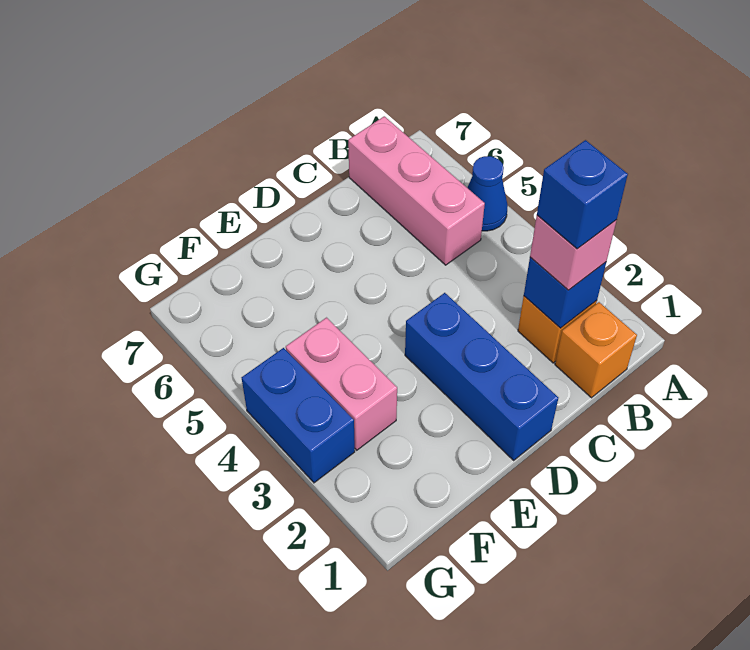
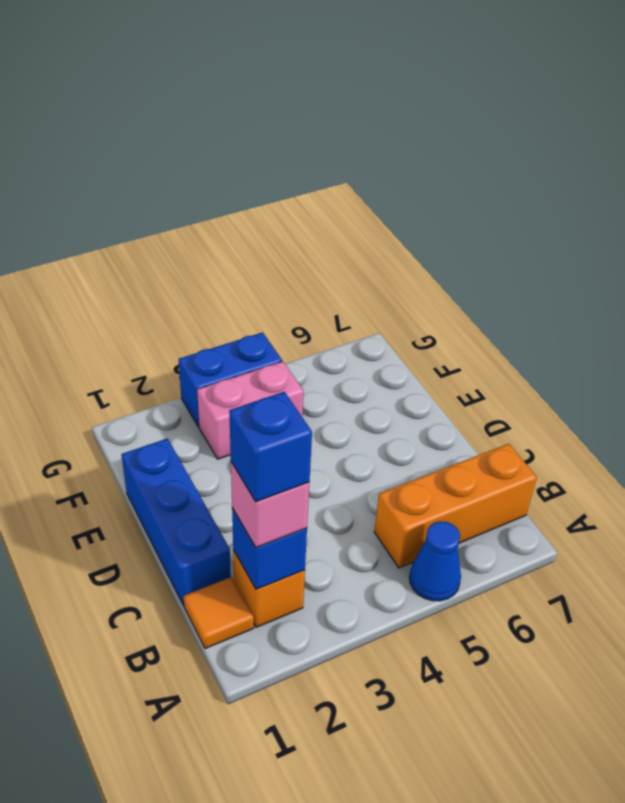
orange brick B1 level 1 -> orange tile B1 level 1
pink brick B5:B7 level 1 -> orange brick B5:B7 level 1
blue brick D1:D3 level 1 -> blue brick C1:E1 level 1

